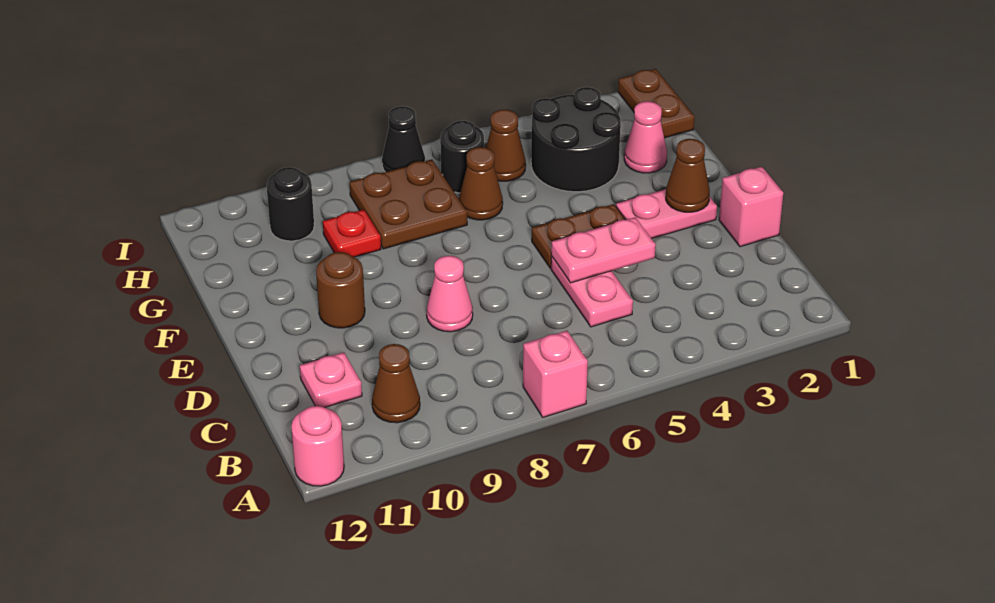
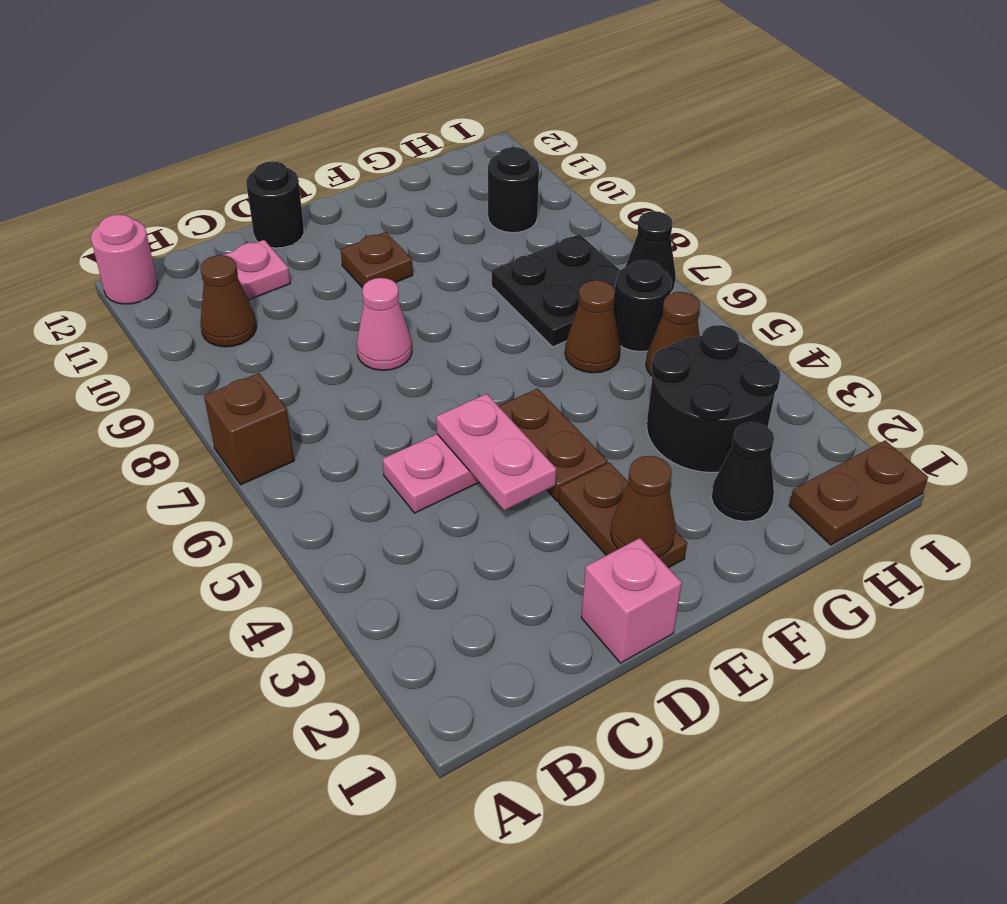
pink brick A7 level 1 -> brown brick A7 level 1
none -> black round brick D12 level 1
pink plate E2:E3 level 1 -> brown plate E2:E3 level 1
brown round brick E10 level 1 -> brown plate E10 level 1
pink cone G2 level 1 -> black cone G2 level 1
brown plate G7:H8 level 1 -> black plate G7:H8 level 1
red plate G9 level 1 -> none

